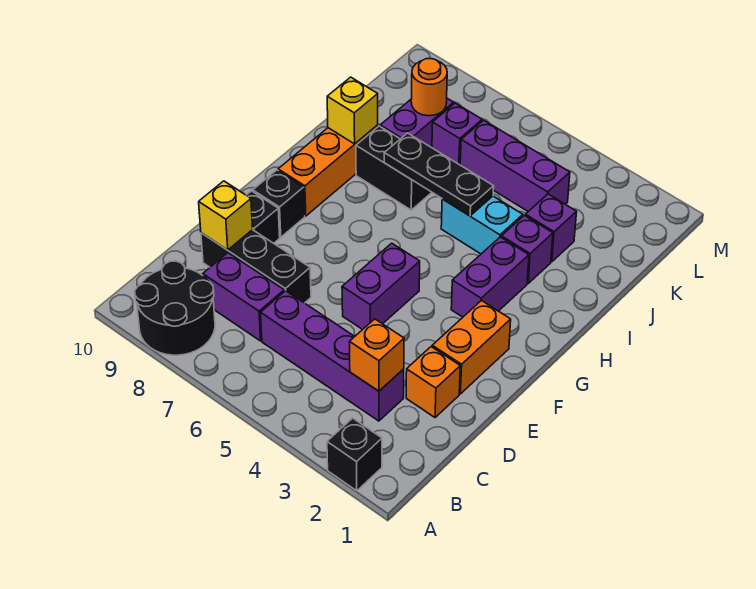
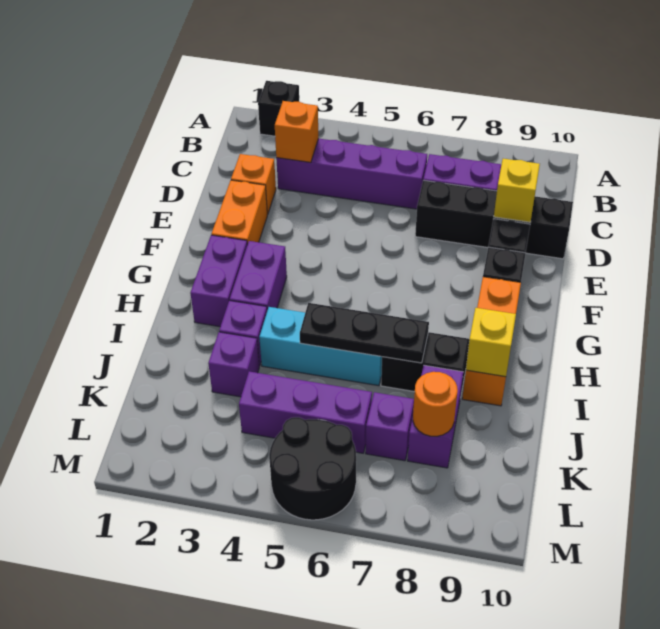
black round brick A8:B9 level 1 -> black round brick L5:M6 level 1
black brick D7:D9 level 1 -> black brick D7:D10 level 1
purple brick E5:F5 level 1 -> purple brick G2:H2 level 1
cyan brick I4:I5 level 1 -> cyan brick I4:I6 level 1

